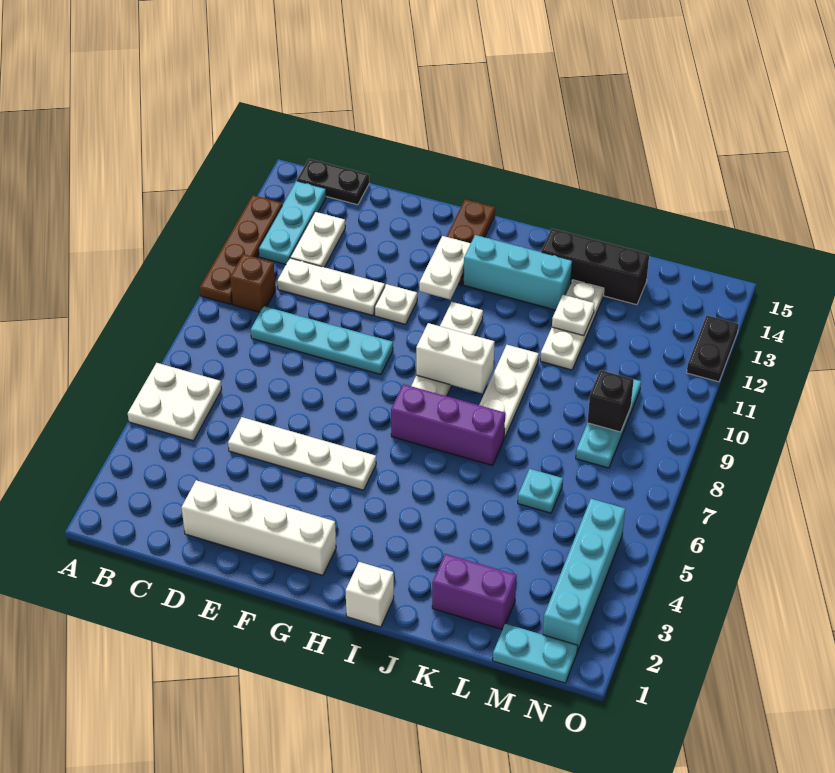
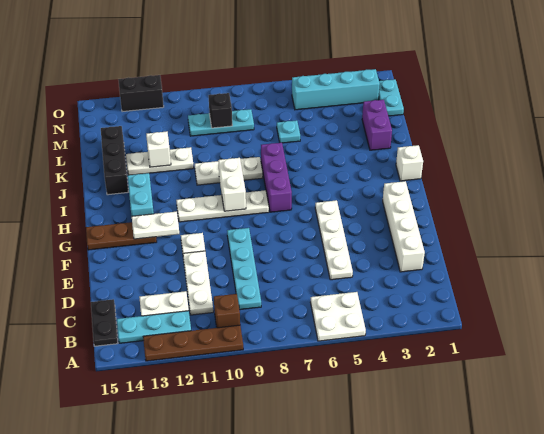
cyan brick H13:J13 level 1 -> cyan brick H13:I13 level 1
white plate K12 level 2 -> white brick K12 level 2
black plate O12:O13 level 1 -> black brick O12:O13 level 1

